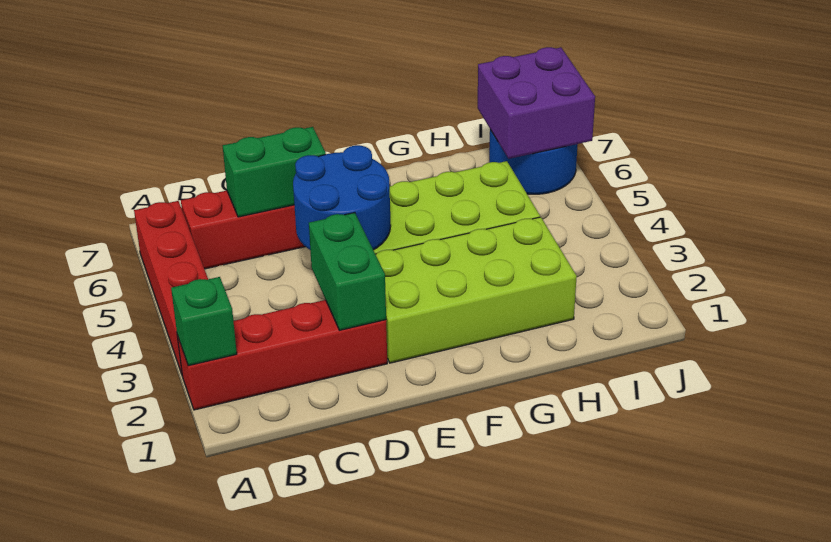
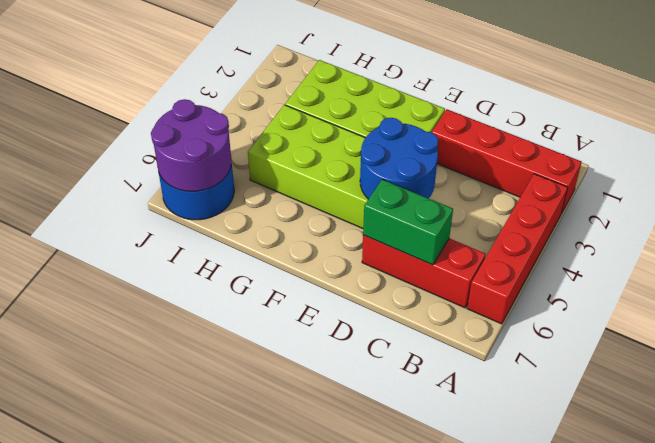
green brick A2 level 2 -> none
green brick D2:D3 level 2 -> none
purple brick I6:J7 level 2 -> purple round brick I6:J7 level 2

